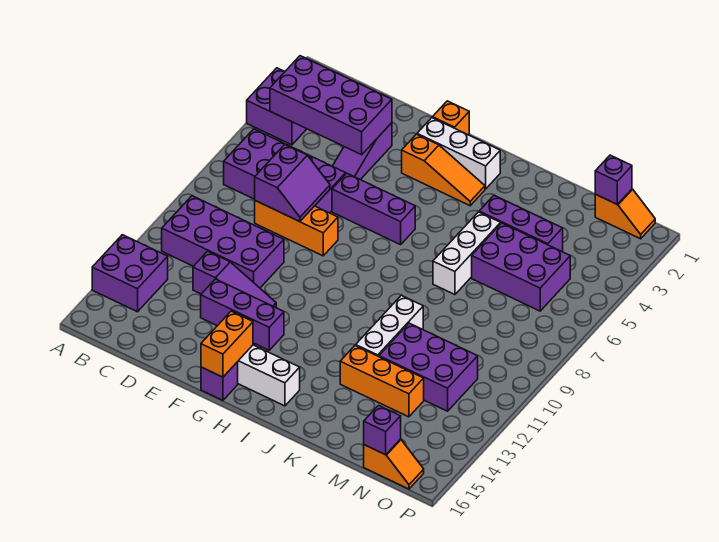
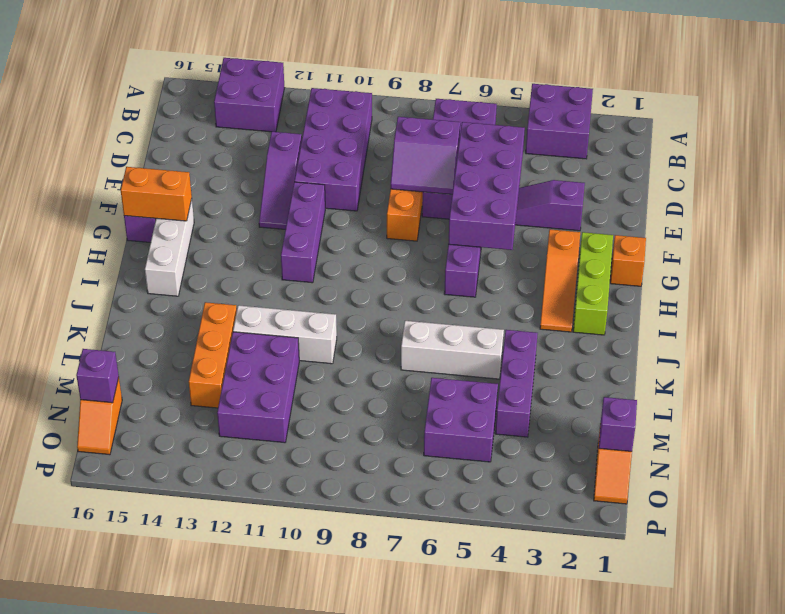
purple brick B3:E4 level 2 -> purple brick D5:G6 level 2
purple brick E13:G13 level 1 -> purple brick F11:H11 level 1
white brick G2:I2 level 1 -> lime brick G2:I2 level 1
purple brick L5:N6 level 1 -> purple brick M5:N6 level 1

